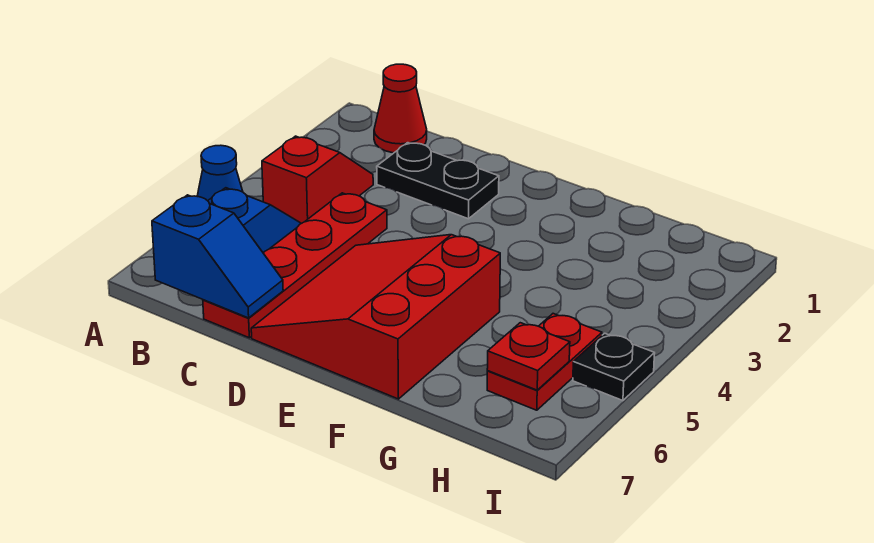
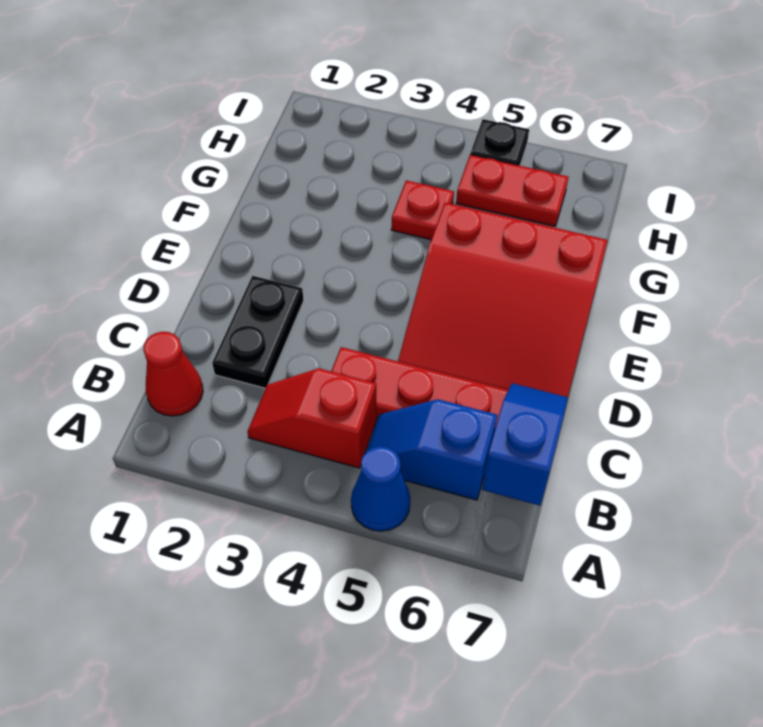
red plate H6 level 2 -> red plate G4 level 1

